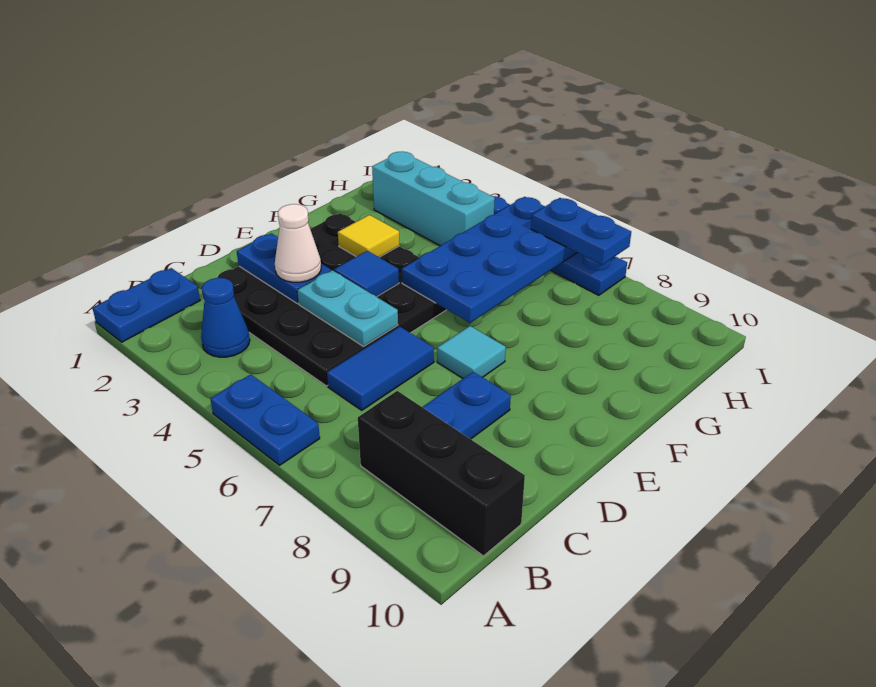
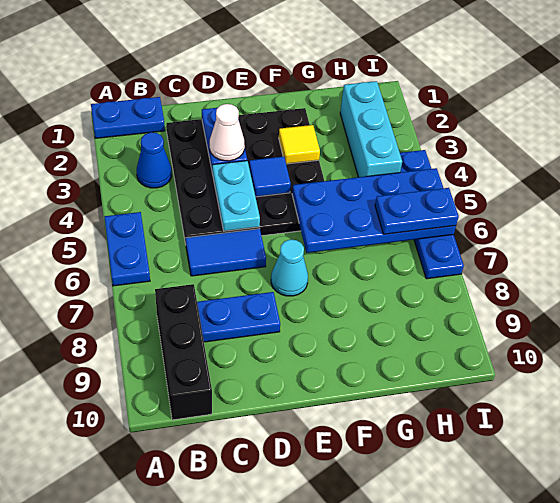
cyan tile E7 level 1 -> cyan cone E7 level 1
blue plate I6:I7 level 3 -> blue plate H6:I6 level 3

